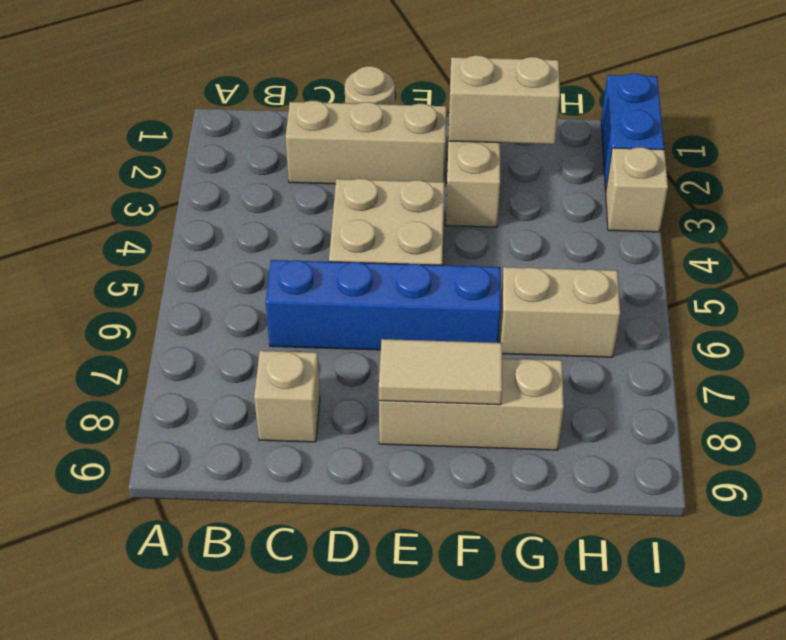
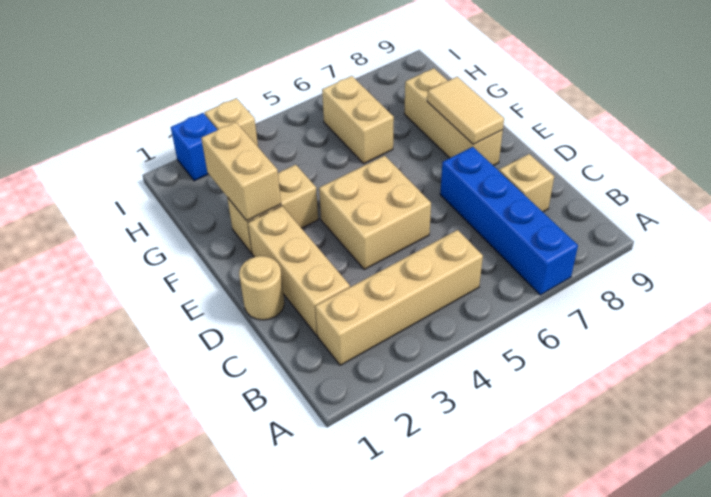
none -> tan brick B2:B5 level 1
blue brick C6:F6 level 1 -> blue brick A7:D7 level 1
blue brick I1:I2 level 1 -> blue brick I2 level 1

